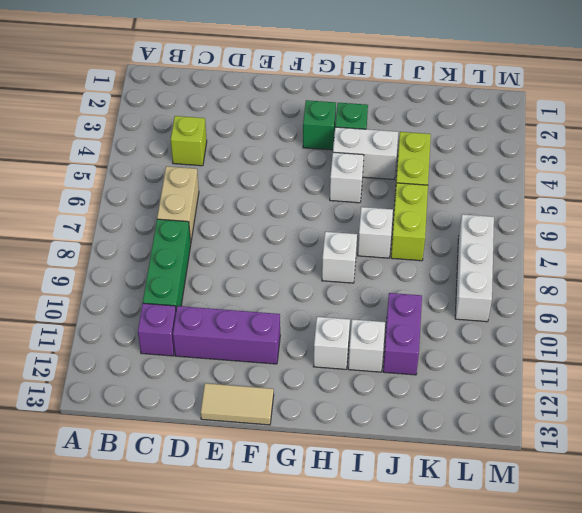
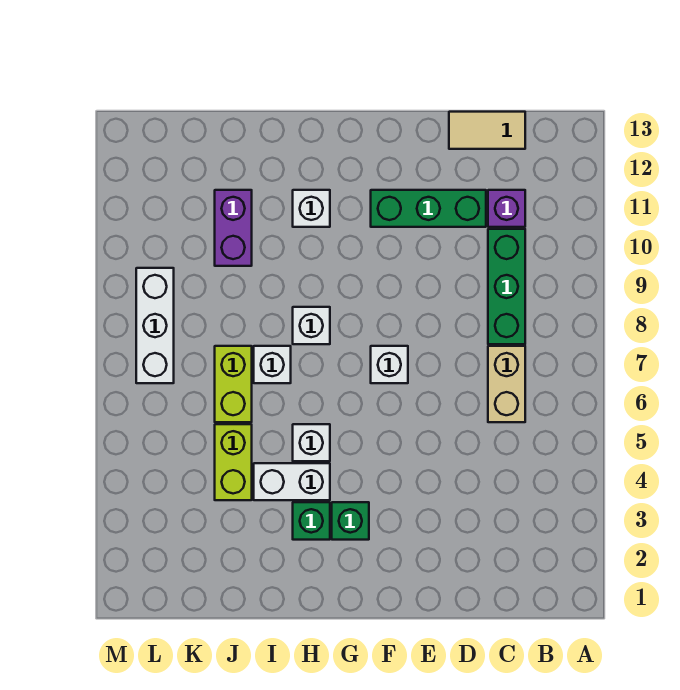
lime brick C4 level 1 -> none
purple brick D11:F11 level 1 -> green brick D11:F11 level 1
tan tile E13:F13 level 1 -> tan tile C13:D13 level 1
white brick I11 level 1 -> white brick F7 level 1

